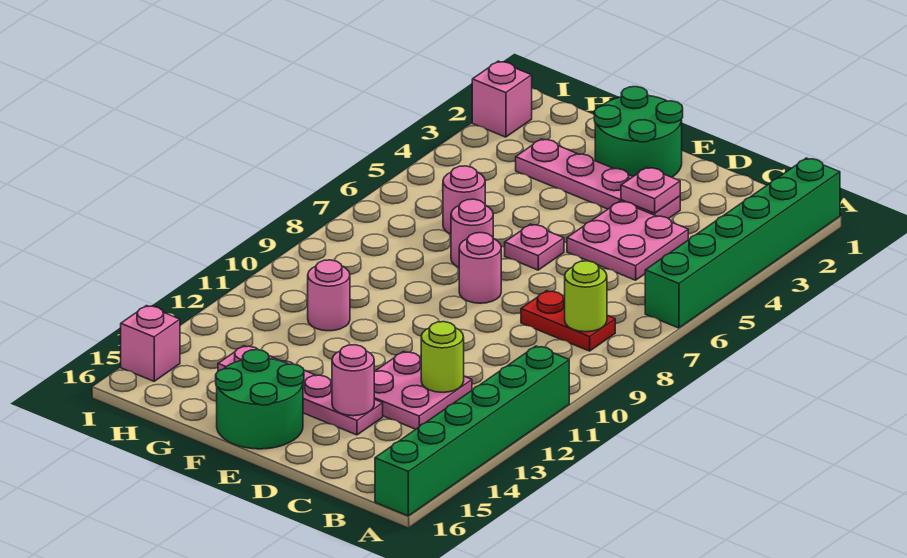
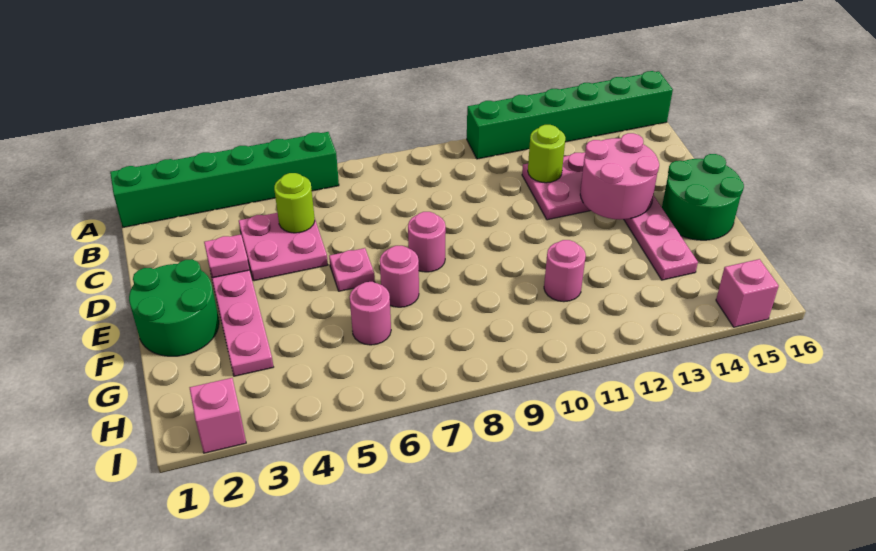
red plate B8:C8 level 1 -> none
lime round brick B8 level 2 -> lime round brick C5 level 2
pink round brick D14 level 2 -> pink round brick D13:E14 level 2

